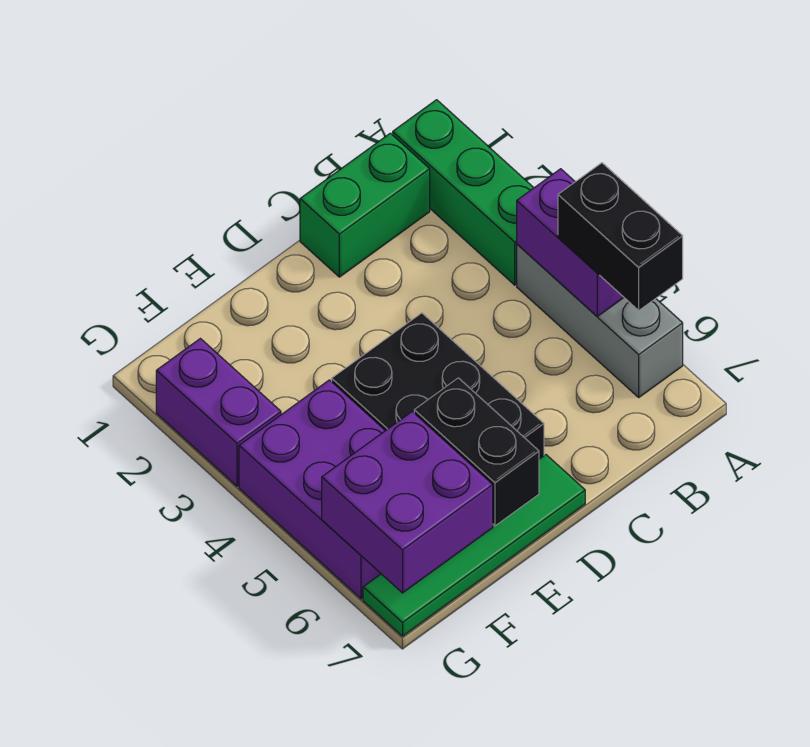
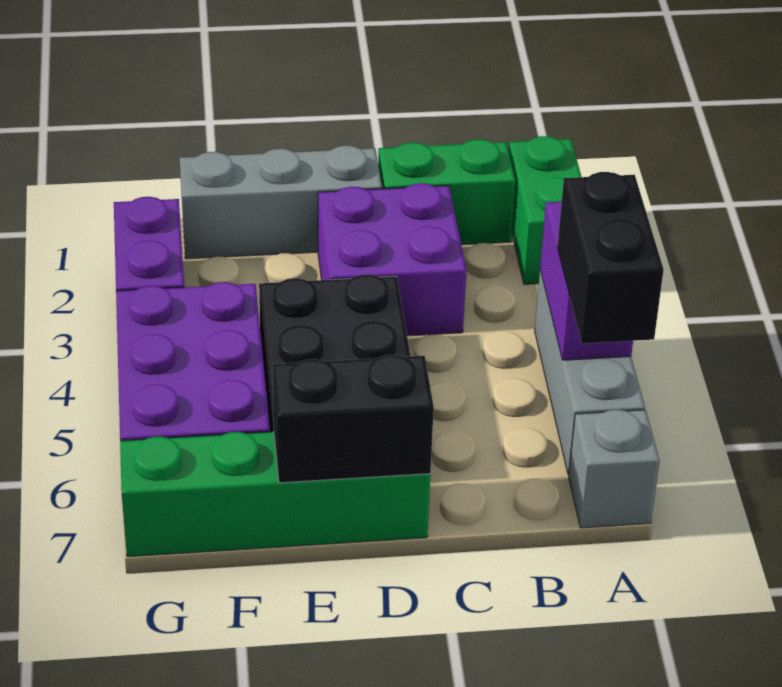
green brick A1:A3 level 1 -> green brick A1:A2 level 1
none -> grey brick A7 level 1
none -> grey brick D1:F1 level 1
green tile D7:G7 level 1 -> green brick D7:G7 level 1
black brick E6:E7 level 2 -> black brick D7:E7 level 2
purple brick F6:G7 level 2 -> purple brick C2:D3 level 1

